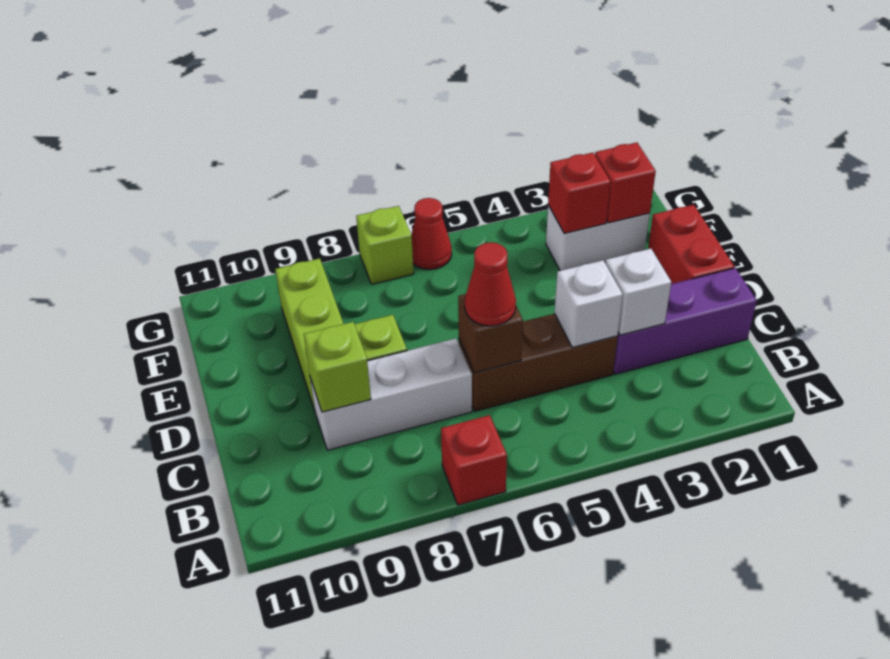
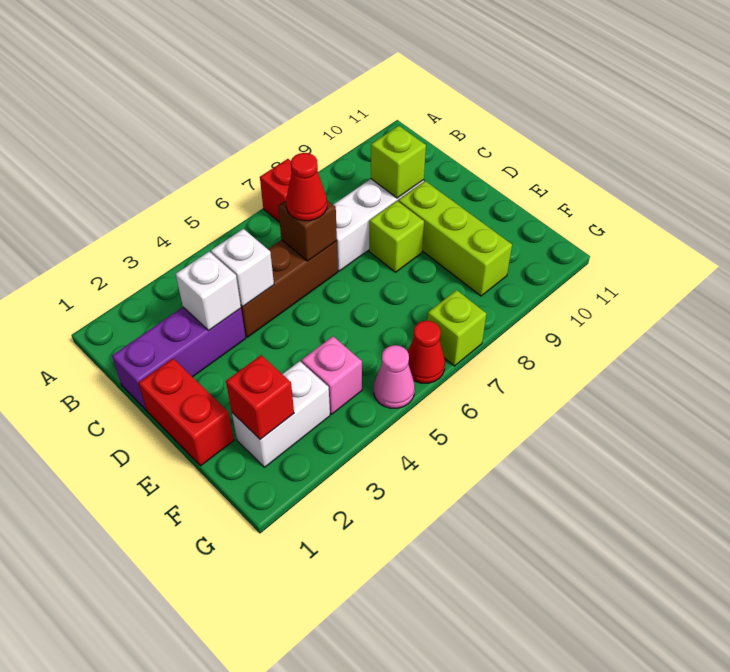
red brick F3 level 2 -> none
none -> pink brick F4 level 1
none -> pink cone G5 level 1

